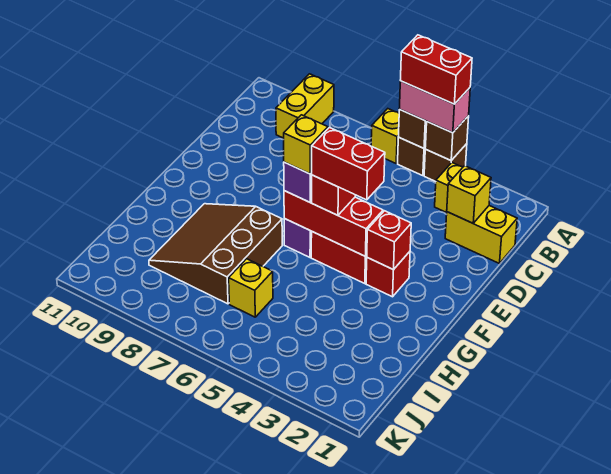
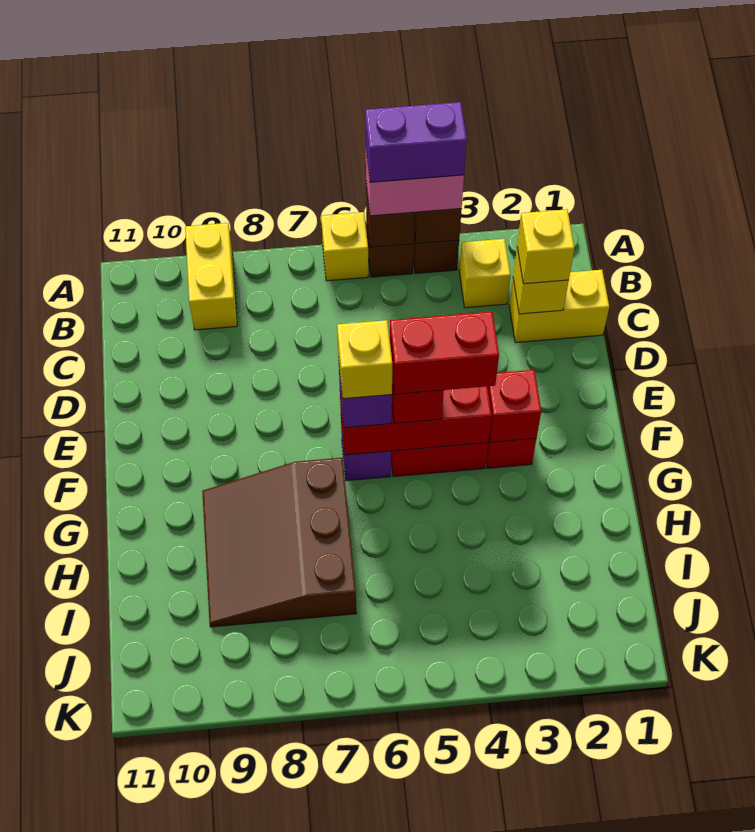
red brick A4:A5 level 4 -> purple brick A4:A5 level 4
yellow brick I6 level 1 -> yellow brick C2 level 3

